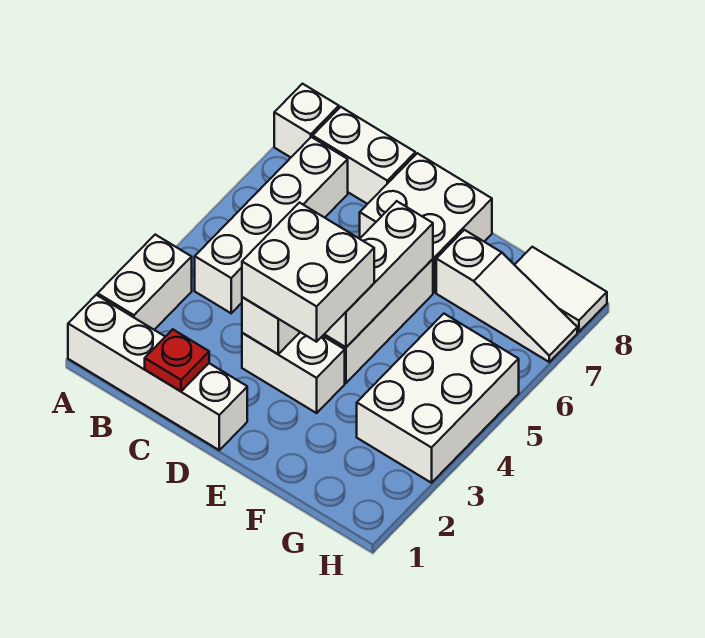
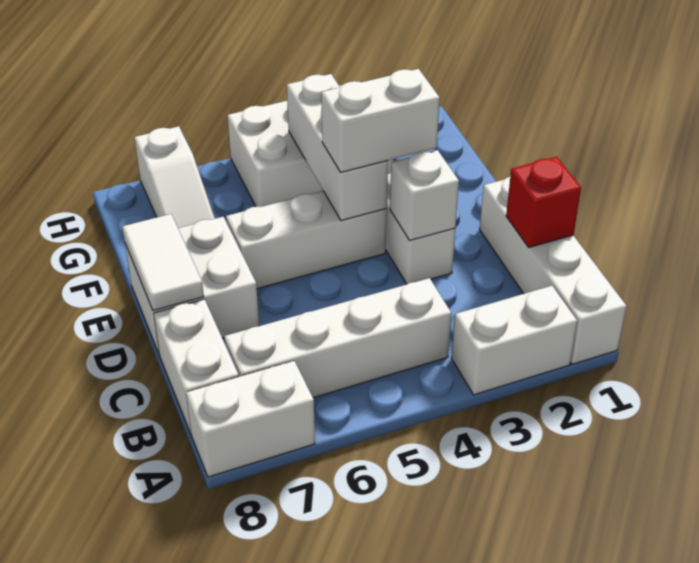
white brick A8 level 1 -> white brick A7:A8 level 1
red plate C1 level 2 -> red brick C1 level 2
white brick D3:E4 level 3 -> white brick E3:E4 level 3
white brick E4:E6 level 2 -> white brick E4:G4 level 2
white slope F7:H7 level 1 top F -> white slope F7:H7 level 1 top H
white tile G8:H8 level 1 -> white tile D8:E8 level 2

